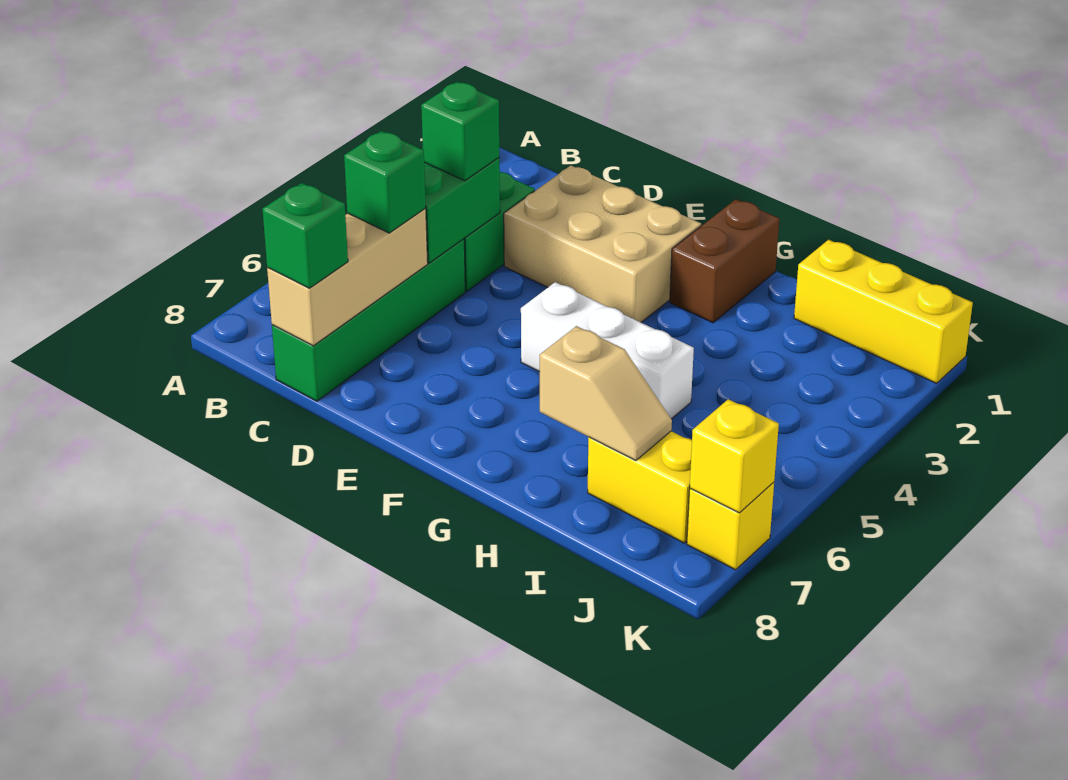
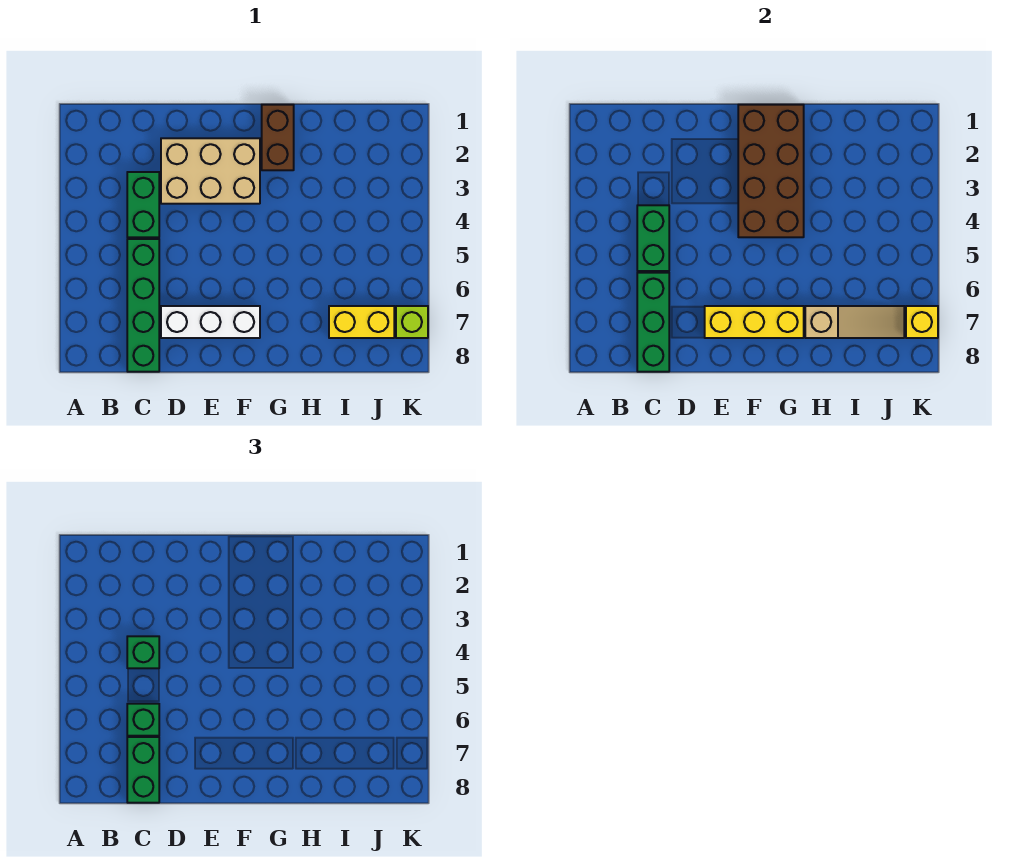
tan brick C6:C8 level 2 -> green brick C6:C8 level 2
green brick C8 level 3 -> green brick C7:C8 level 3
none -> brown brick F1:G4 level 2
white brick F5:H5 level 1 -> white brick D7:F7 level 1
tan slope H7:I7 level 2 top H -> tan slope H7:J7 level 2 top H
yellow brick I1:K1 level 1 -> yellow brick E7:G7 level 2
yellow brick K7 level 1 -> lime brick K7 level 1

